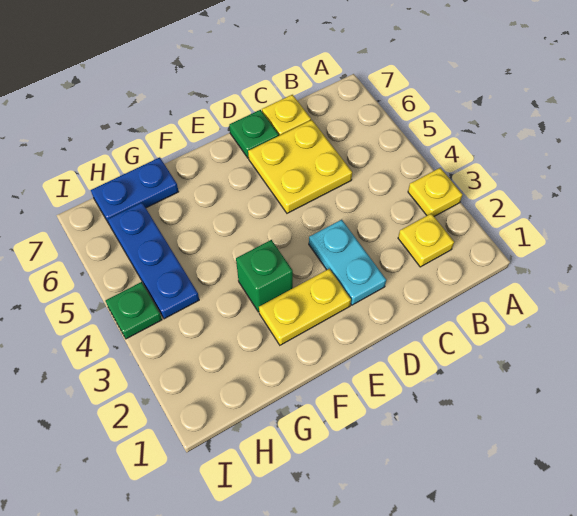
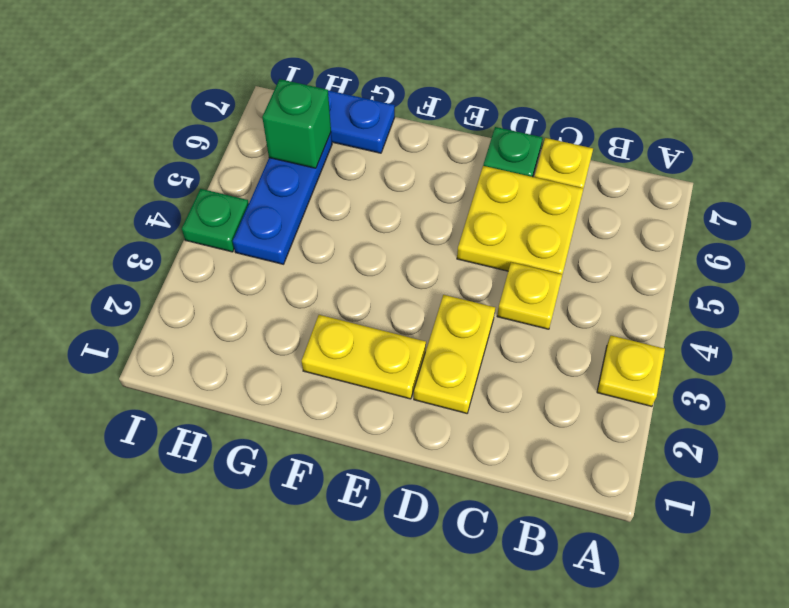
yellow plate B2 level 1 -> yellow plate C4 level 1
cyan plate D2:D3 level 1 -> yellow plate D2:D3 level 1
green brick F3 level 1 -> green brick H6 level 2

